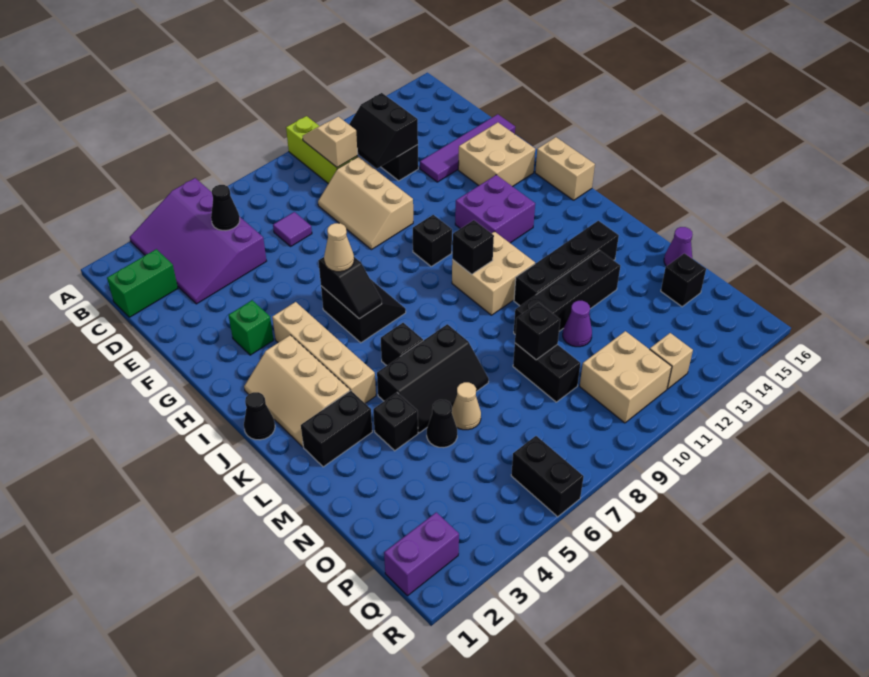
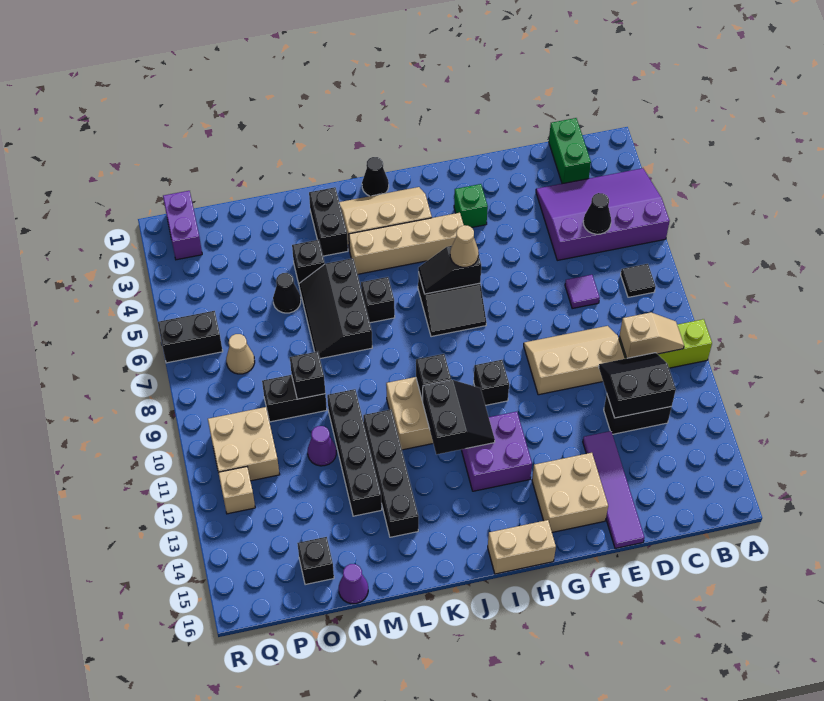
none -> black tile B7 level 1
none -> black slope I11:J12 level 2 top J
tan cone N6 level 1 -> tan cone P7 level 1

